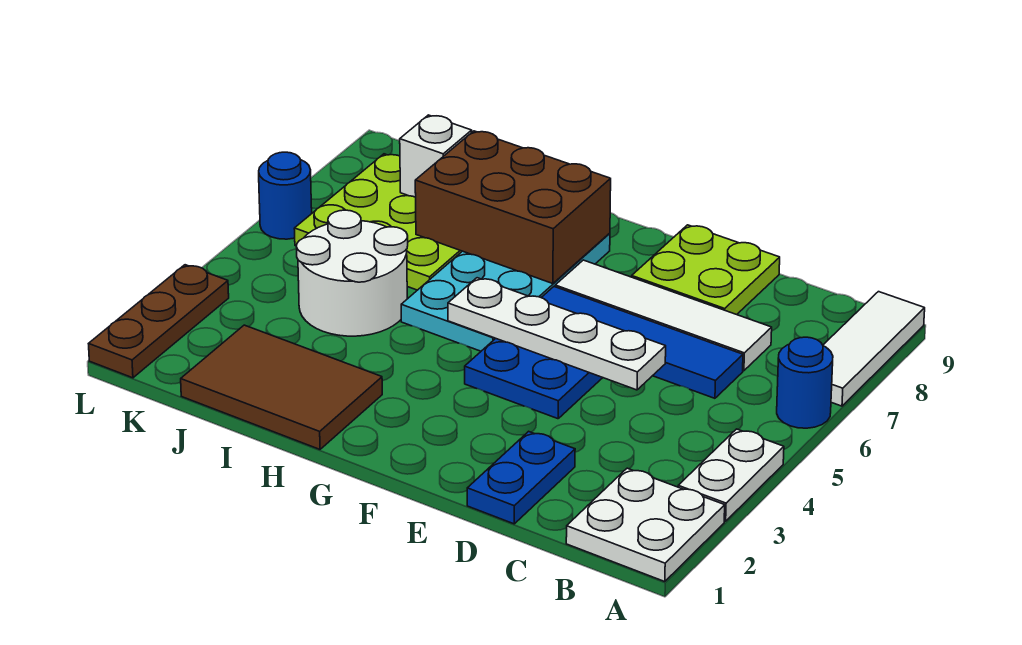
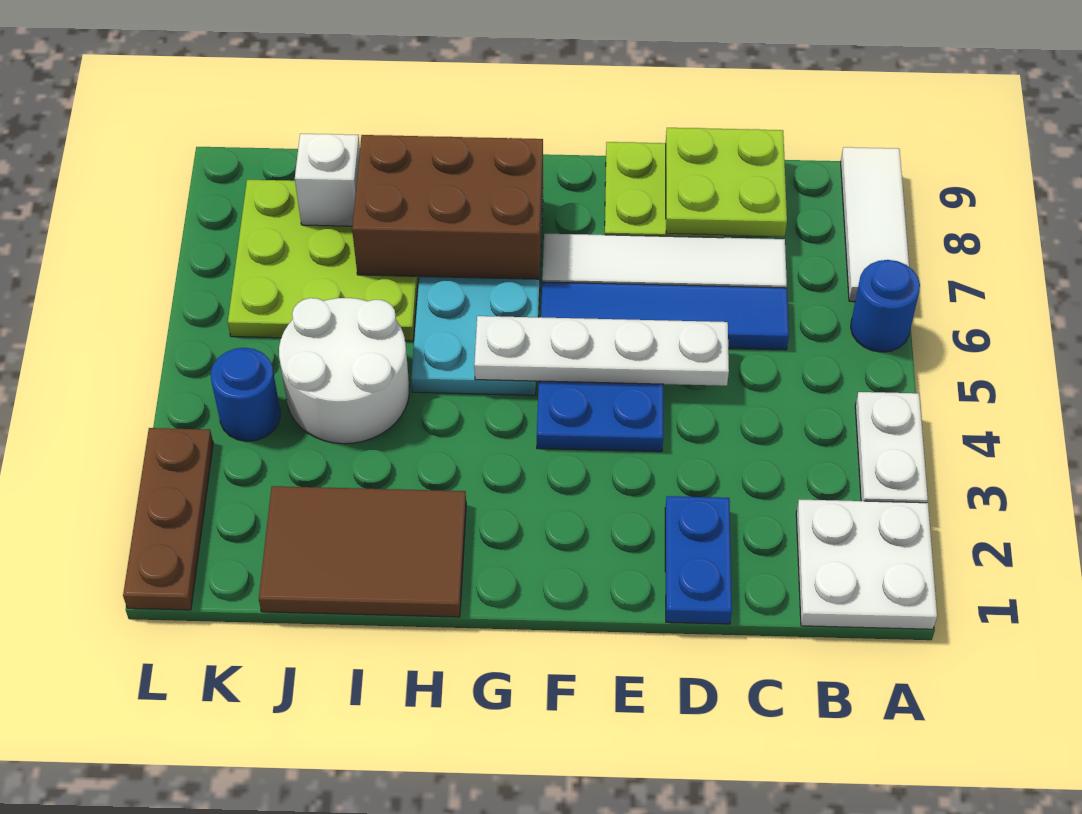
none -> lime plate C8:D9 level 2
blue round brick L6 level 1 -> blue round brick K4 level 1

